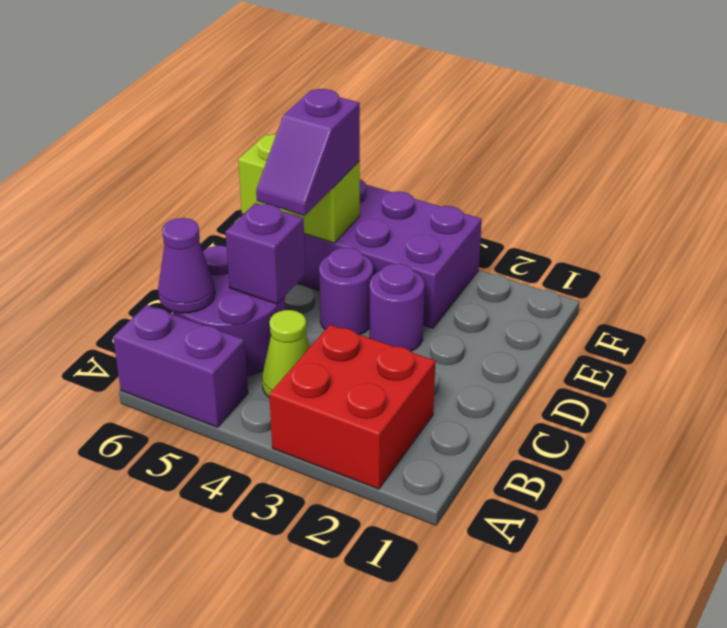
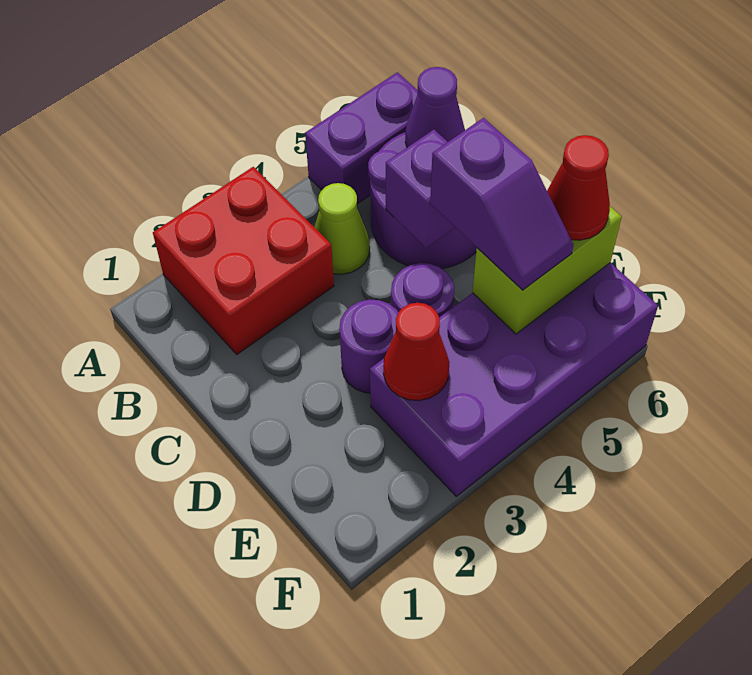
purple slope D5:E5 level 3 top E -> purple slope D5:E5 level 3 top D
none -> red cone E3 level 2
none -> red cone E6 level 3

